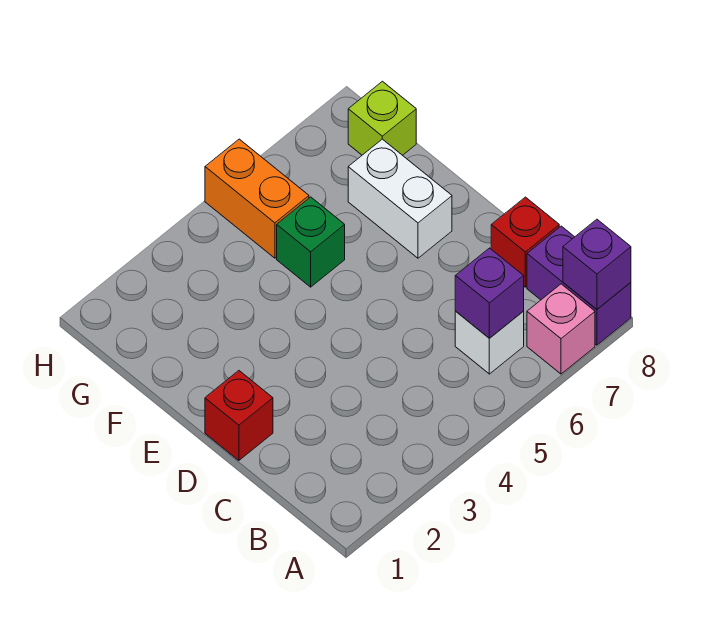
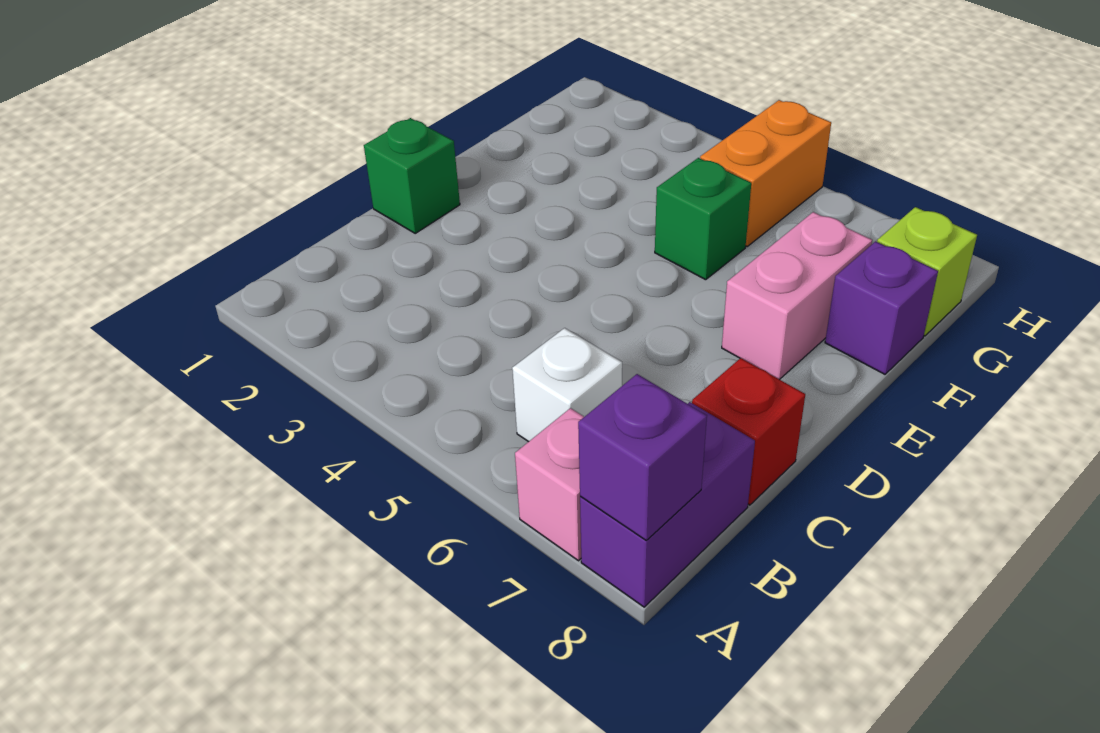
purple brick B6 level 2 -> purple brick F8 level 1
red brick D1 level 1 -> green brick D1 level 1
white brick E7:F7 level 1 -> pink brick E7:F7 level 1

